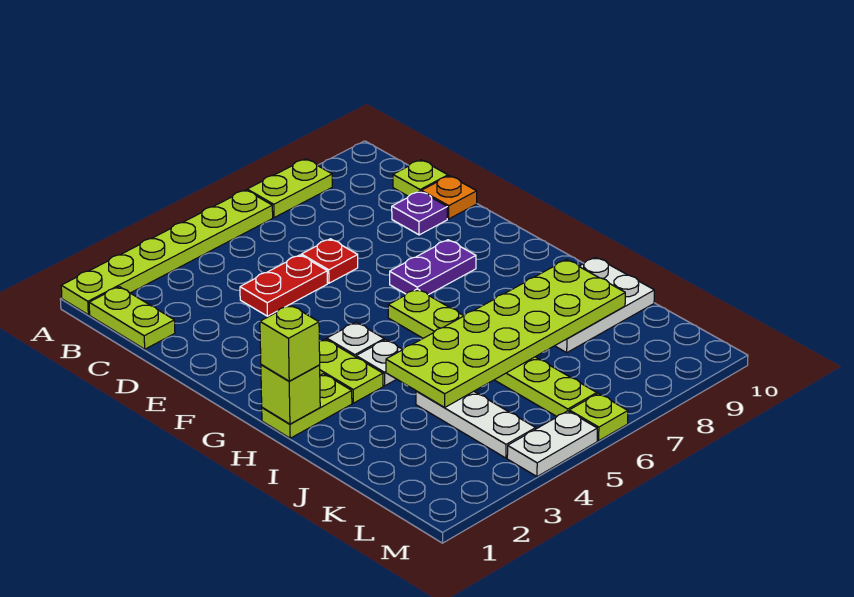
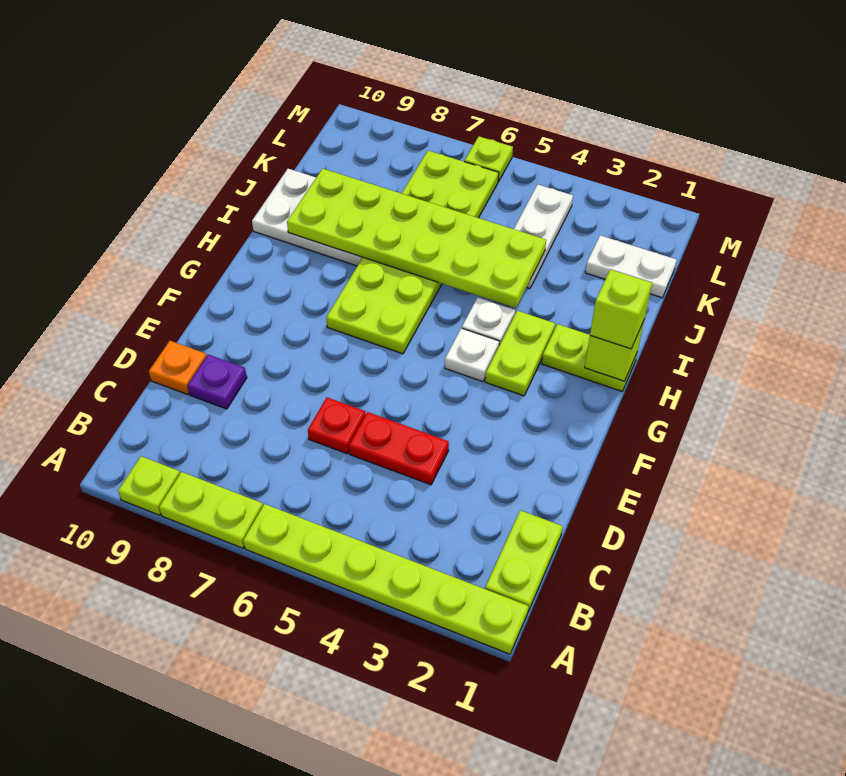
lime plate C10 level 1 -> lime plate A9 level 1
purple plate F7:F8 level 1 -> none
lime plate G6:L6 level 1 -> lime plate G6:L7 level 1
white plate M4:M5 level 1 -> white plate K1:K2 level 1

